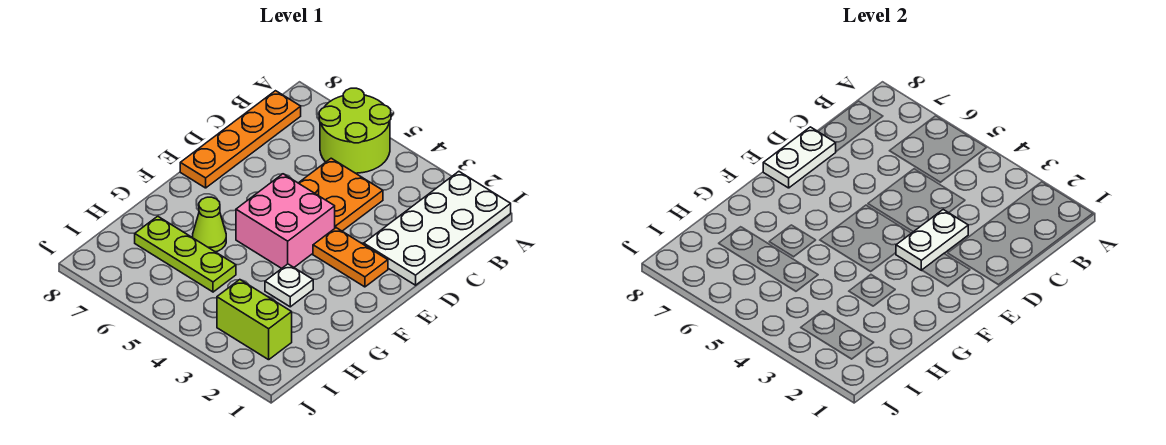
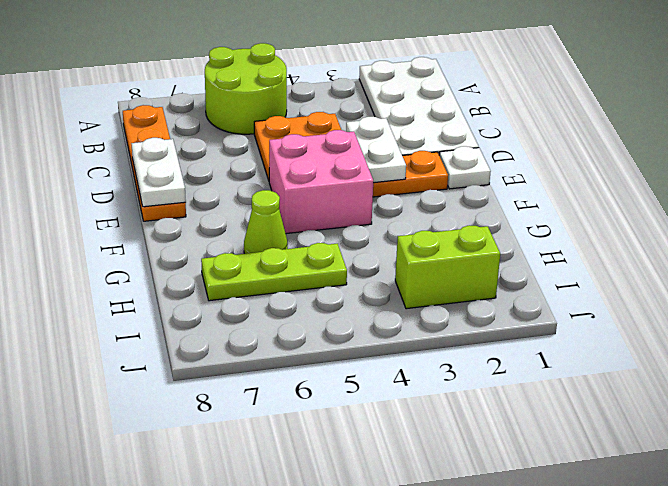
white plate G3 level 1 -> white plate E1 level 1

